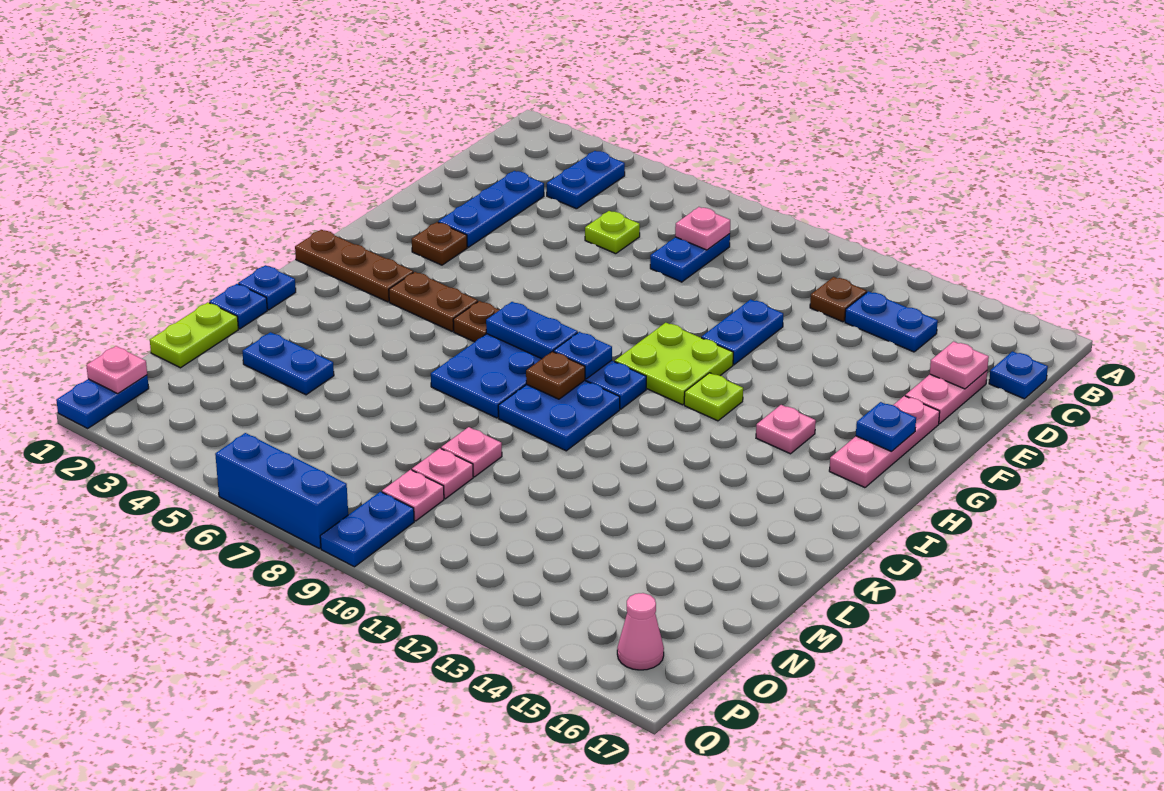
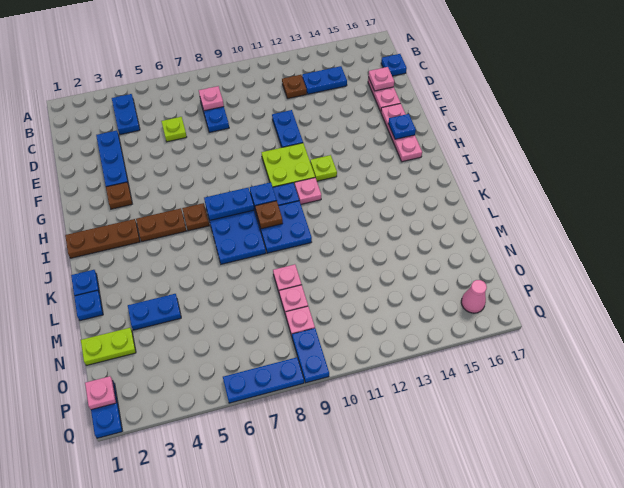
pink plate H14 level 1 -> pink plate I11 level 1
lime plate M1:N1 level 1 -> lime plate N1:N2 level 1
blue brick Q6:Q8 level 1 -> blue plate Q6:Q8 level 1

